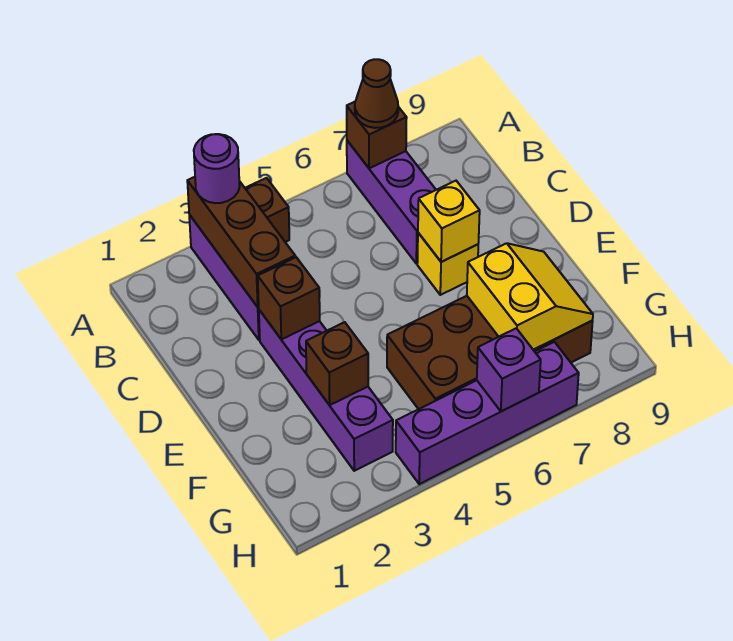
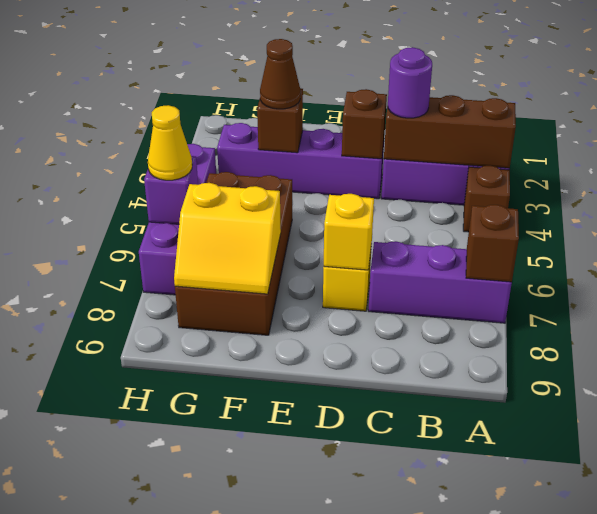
purple round brick A3 level 3 -> purple round brick C3 level 3
brown cone A7 level 3 -> brown cone F3 level 3
none -> yellow cone H6 level 3

